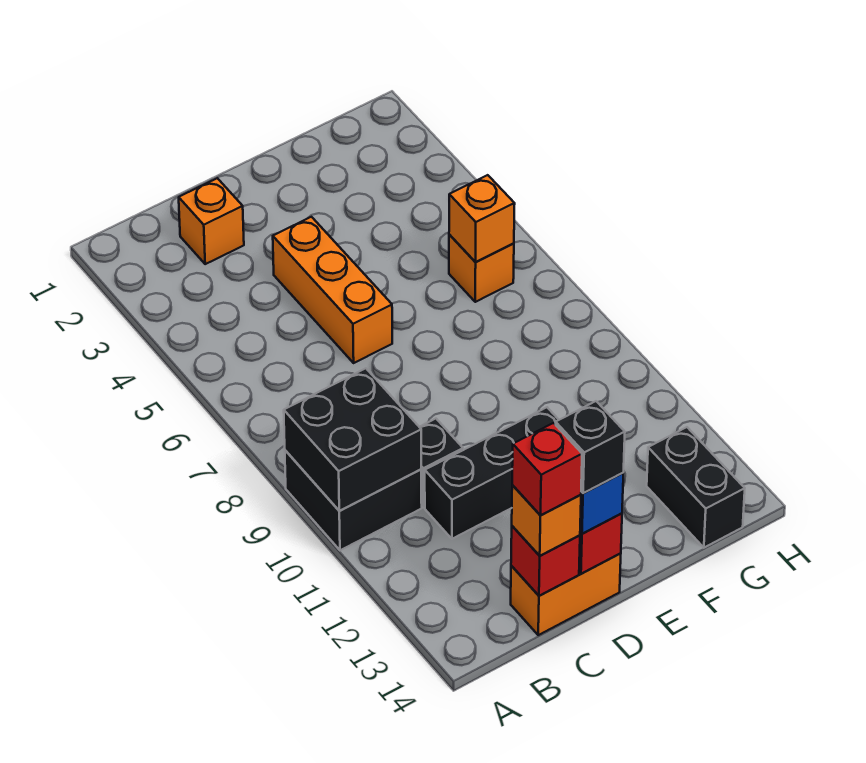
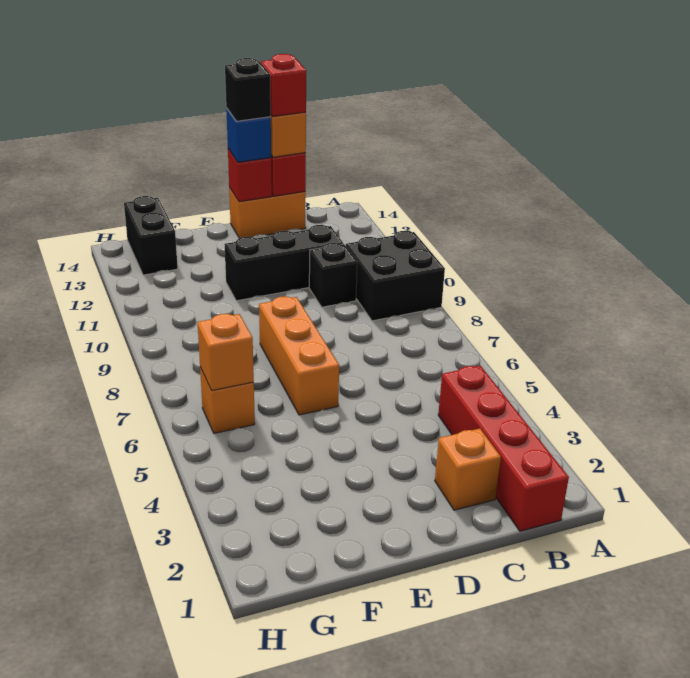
black brick A9:B10 level 2 -> none
none -> red brick B1:B4 level 1
orange brick D4:D6 level 1 -> orange brick E6:E8 level 1

